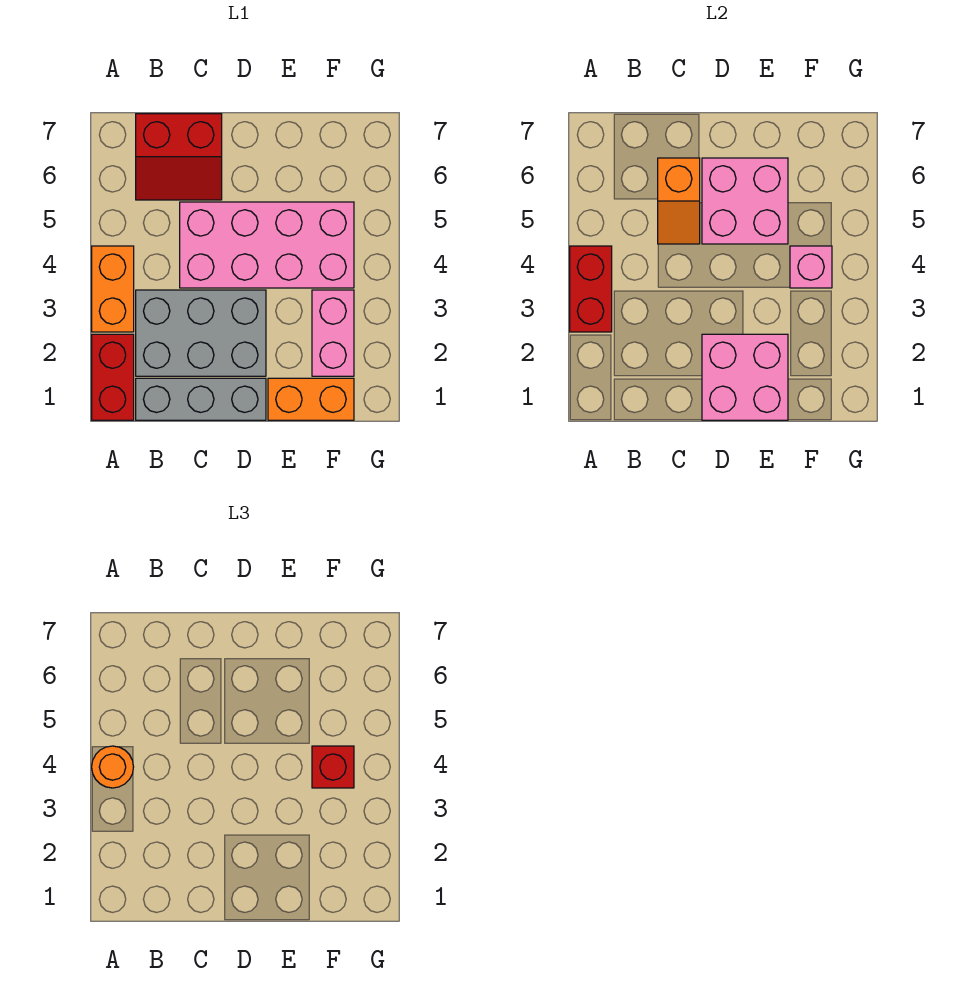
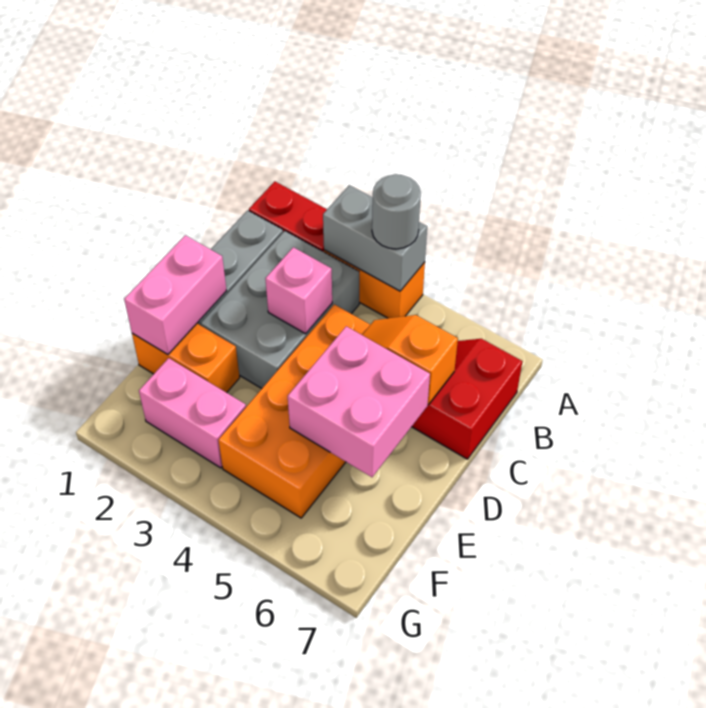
red brick A3:A4 level 2 -> grey brick A3:A4 level 2
orange round brick A4 level 3 -> grey round brick A4 level 3
pink brick C4:F5 level 1 -> orange brick C4:F5 level 1
pink brick D1:E2 level 2 -> pink brick D1:E1 level 2
orange brick E1:F1 level 1 -> orange brick E1:E2 level 1
pink brick F4 level 2 -> pink brick C3 level 2
red brick F4 level 3 -> none

